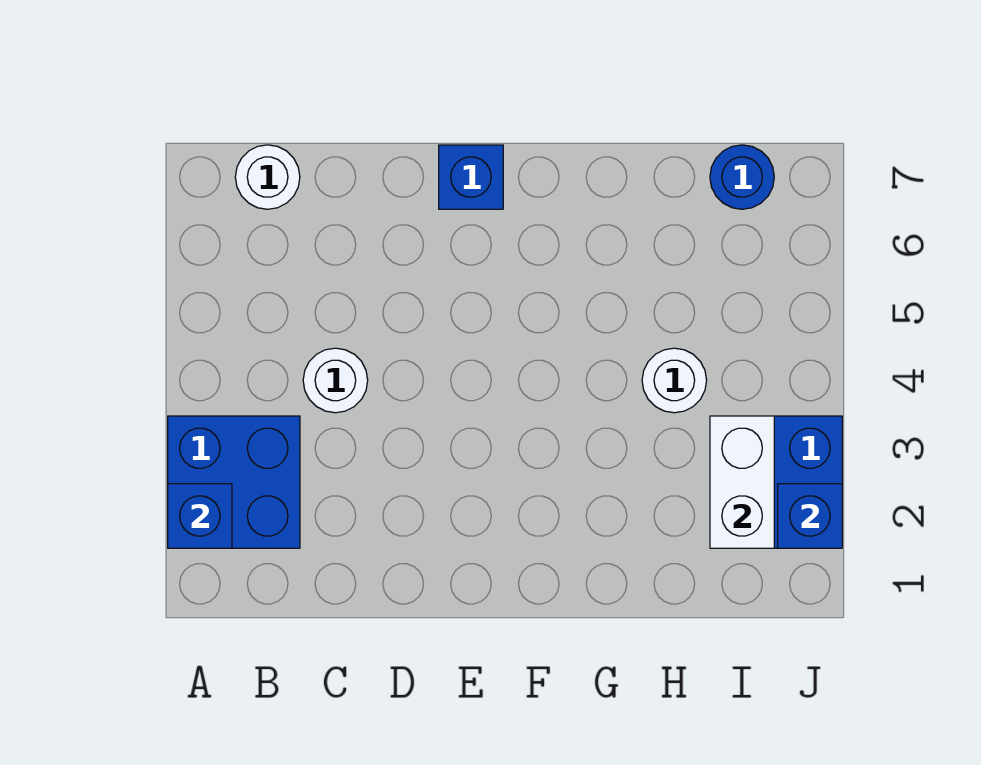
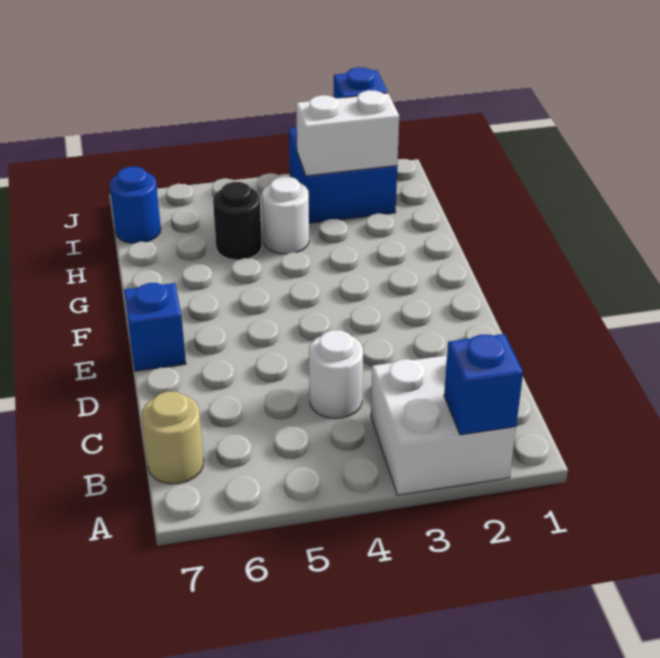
blue brick A2:B3 level 1 -> white brick A2:B3 level 1
white round brick B7 level 1 -> tan round brick B7 level 1
none -> black round brick H5 level 1

